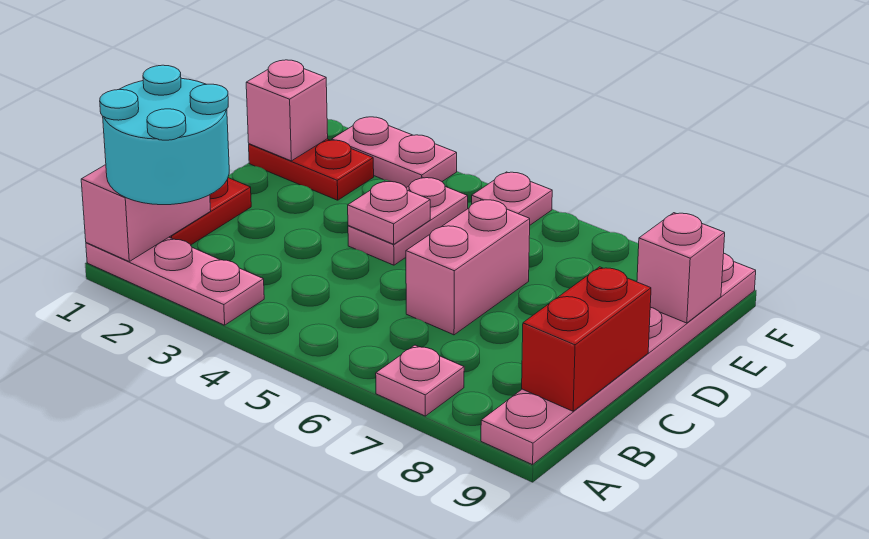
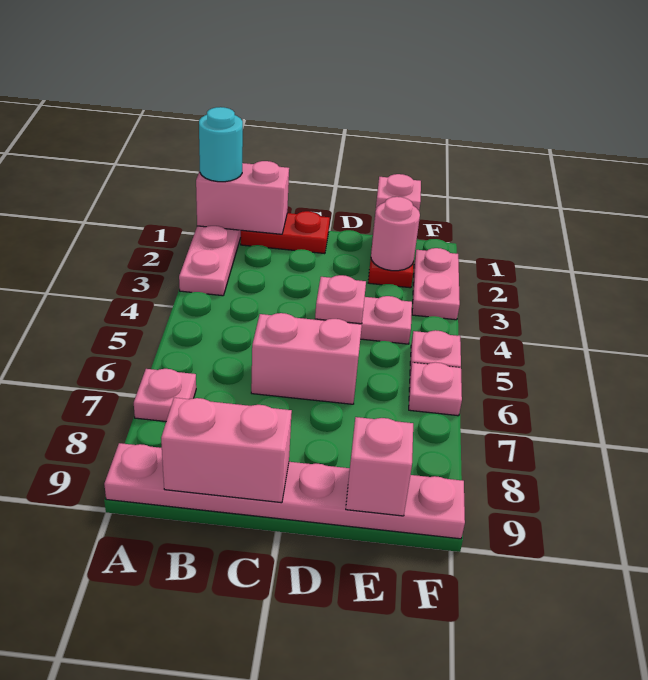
cyan round brick A1:B2 level 3 -> cyan round brick A1 level 3
red brick B9:C9 level 2 -> pink brick B9:C9 level 2
none -> pink round brick E2 level 2
none -> pink plate F6 level 1

